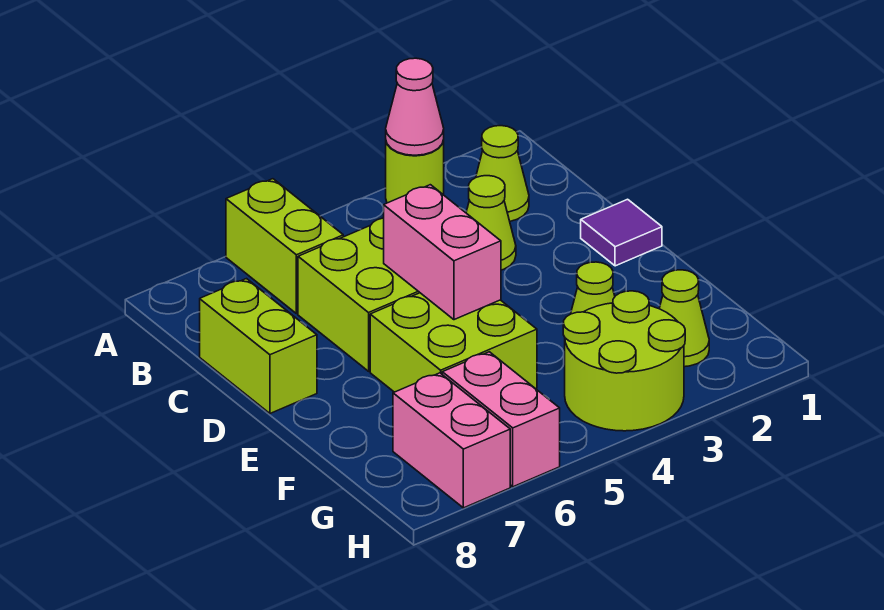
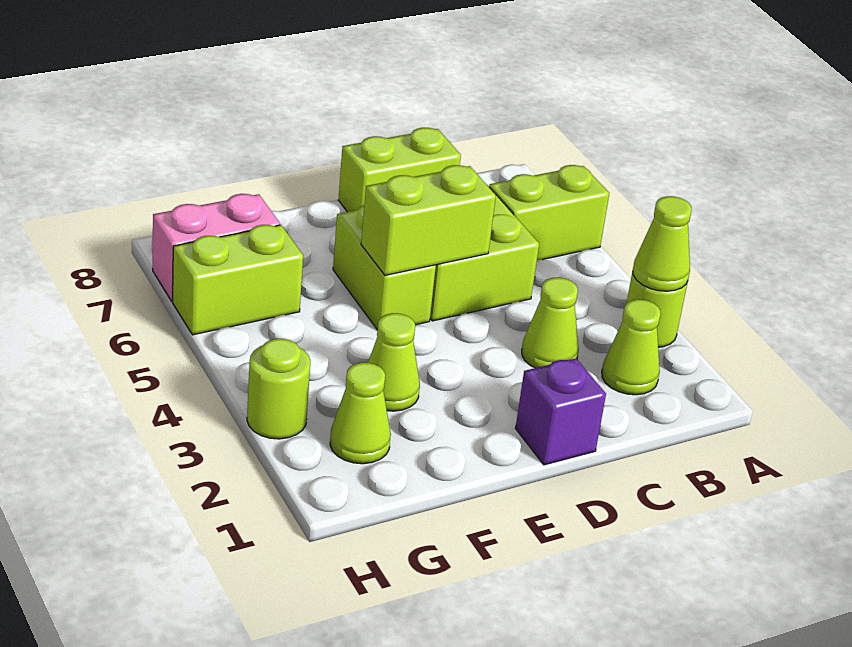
pink cone A3 level 2 -> lime cone A3 level 2
purple tile D1 level 1 -> purple brick D1 level 1
pink brick D5:E5 level 2 -> lime brick D5:E5 level 2
lime brick E5:F6 level 1 -> lime brick E5:E6 level 1
lime round brick G3:H4 level 1 -> lime round brick H3 level 1
pink brick G6:H6 level 1 -> lime brick G6:H6 level 1

